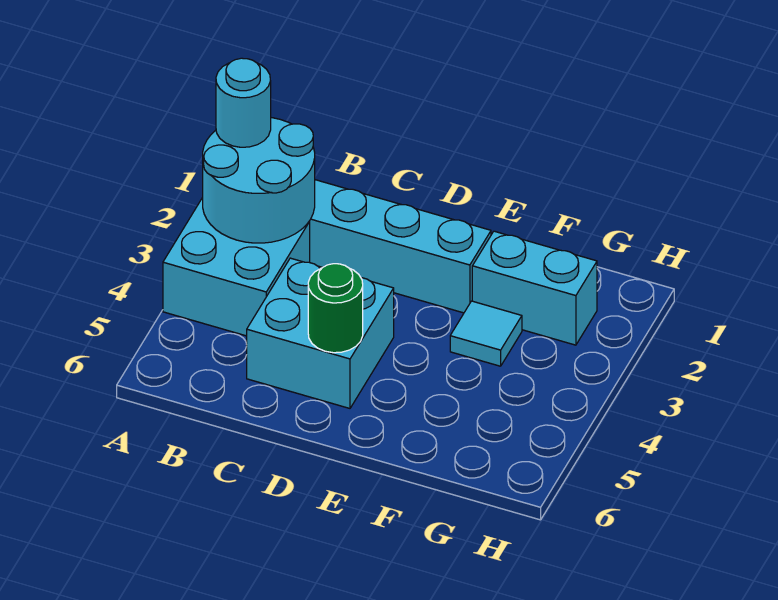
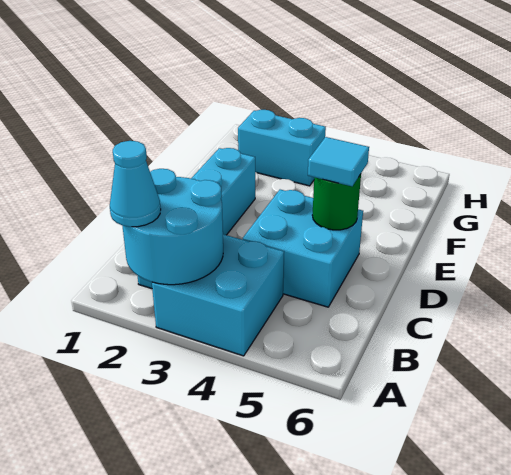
cyan round brick A2 level 3 -> cyan cone A2 level 3
cyan brick F2:G2 level 1 -> cyan brick G2:G3 level 1
cyan tile F3 level 1 -> cyan tile D5 level 3

